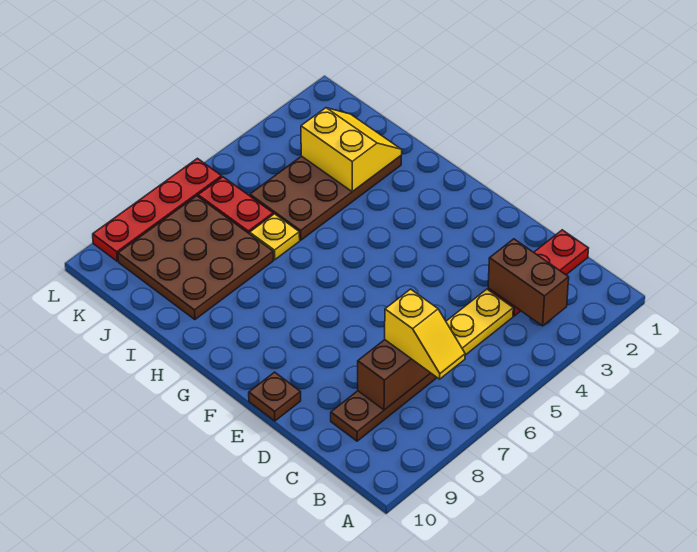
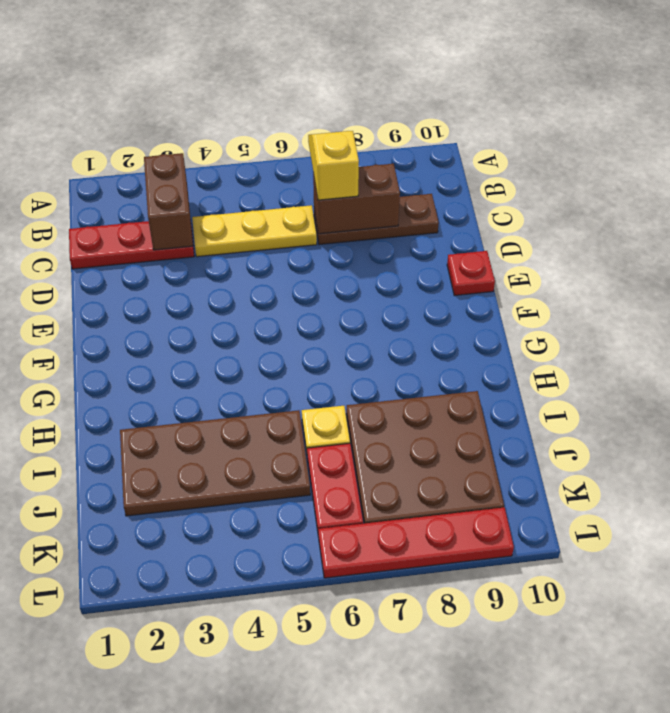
brown plate E10 level 1 -> red plate E10 level 1
yellow slope I2:J3 level 2 top 3 -> none

